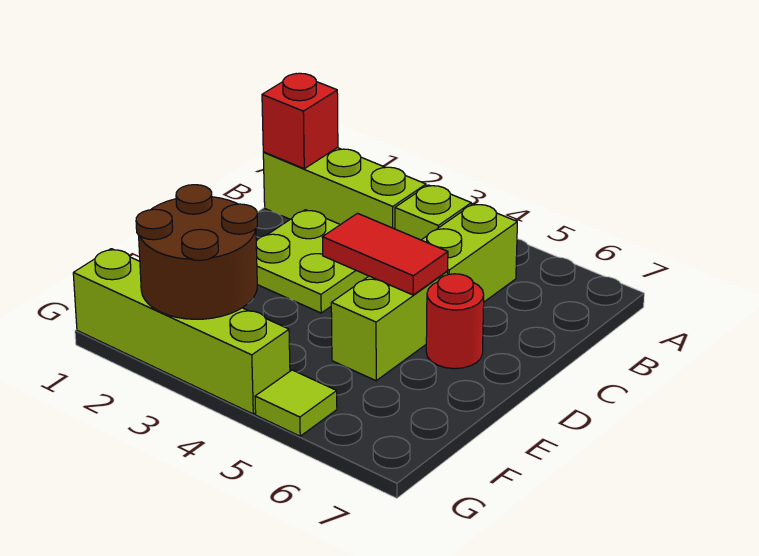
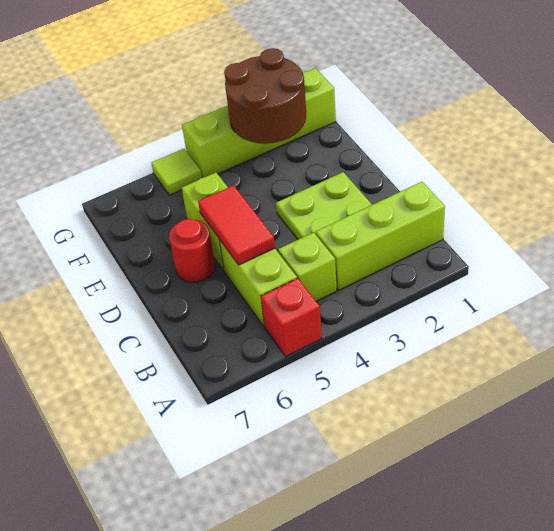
red brick B1 level 2 -> red brick A5 level 1
red tile D4:D5 level 2 -> red tile C5:D5 level 2

